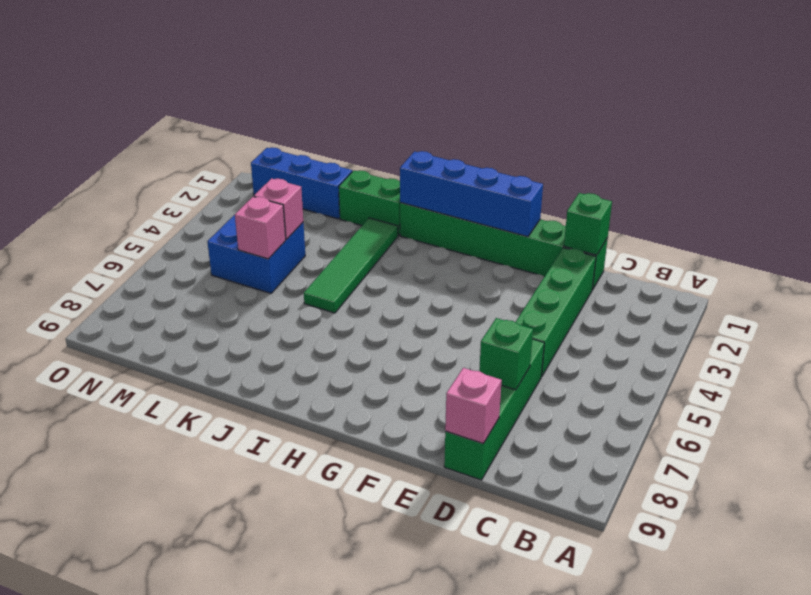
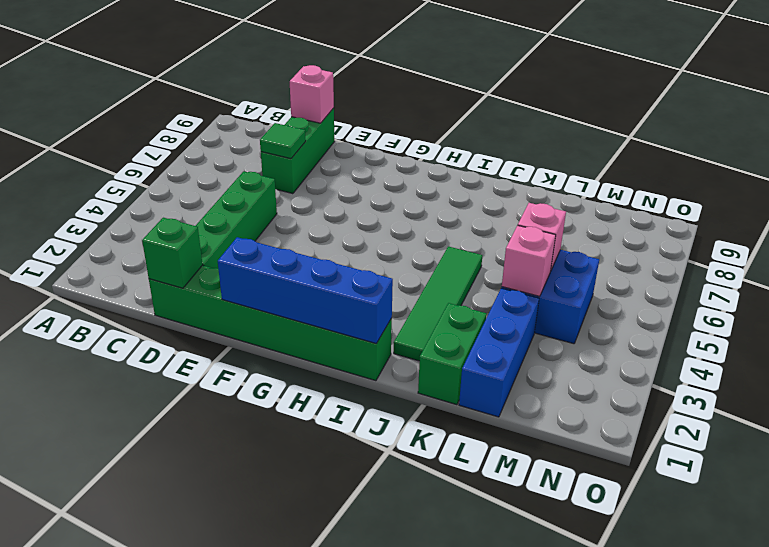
green brick D6:D9 level 1 -> green brick D7:D9 level 1
green brick D7 level 2 -> green tile D7 level 2
green brick J1:K1 level 1 -> green brick K1:K2 level 1
blue brick L1:N1 level 1 -> blue brick L1:L3 level 1

